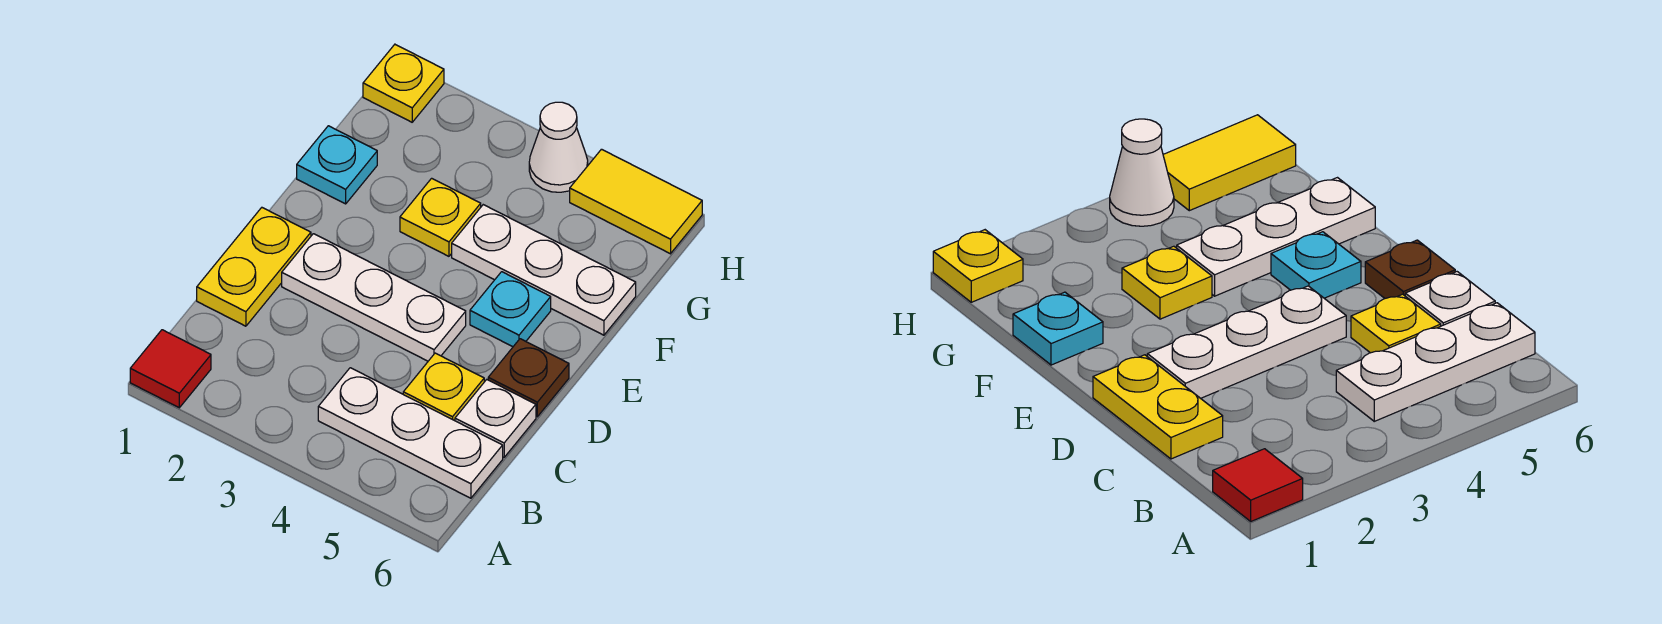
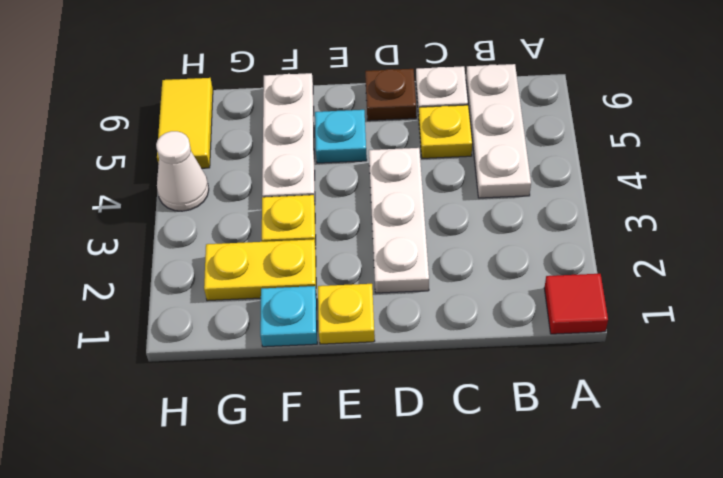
yellow plate C1:D1 level 1 -> yellow plate F2:G2 level 1
yellow plate H1 level 1 -> yellow plate E1 level 1

